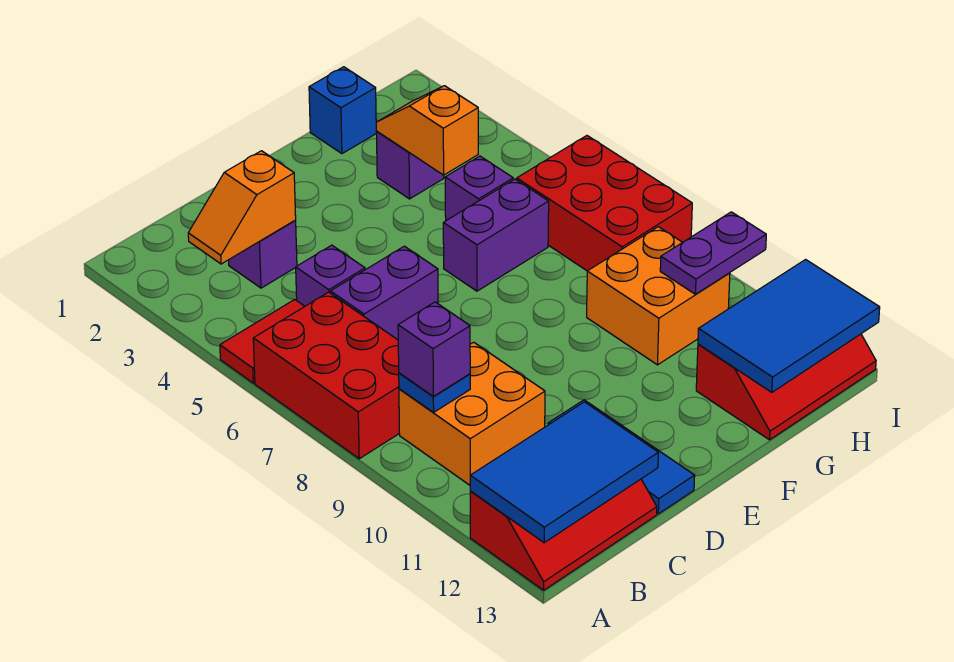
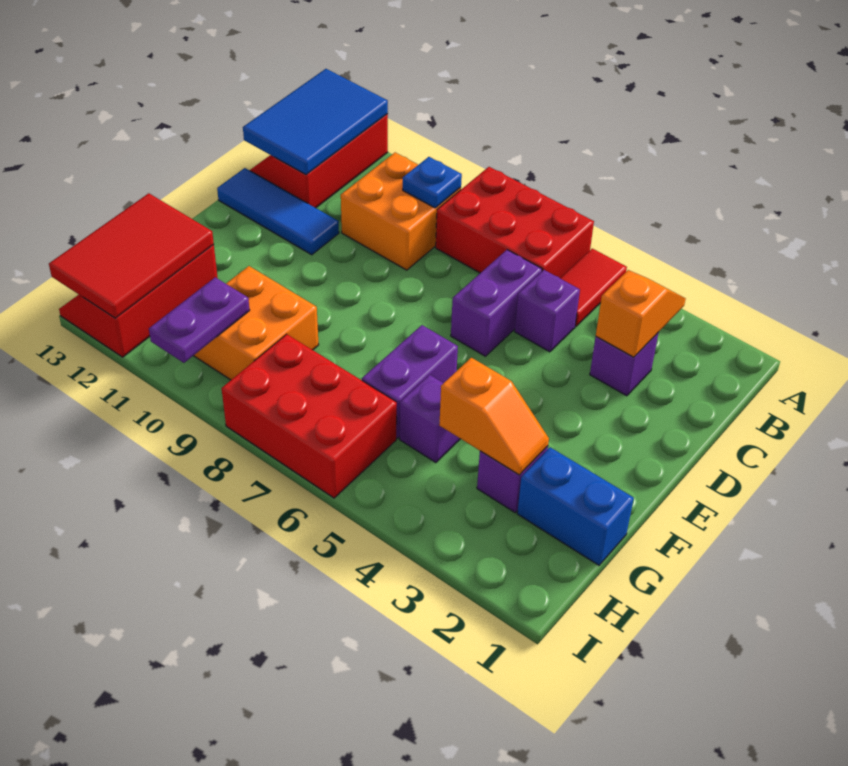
purple brick B9 level 3 -> none
blue brick G1 level 1 -> blue brick G1:G2 level 1
blue tile G12:I13 level 2 -> red tile G12:I13 level 2

